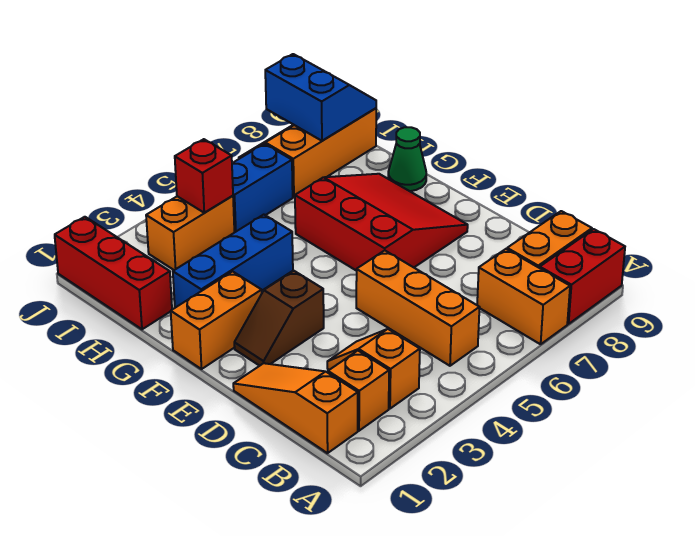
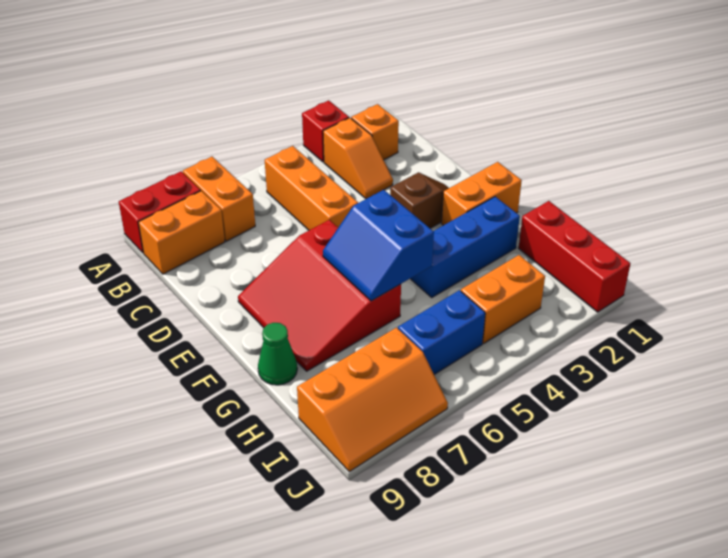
orange slope B1:D1 level 1 top B -> none
red brick I4 level 2 -> red brick A3 level 1
blue slope I8:J9 level 2 top 8 -> blue slope F5:G6 level 2 top 5

